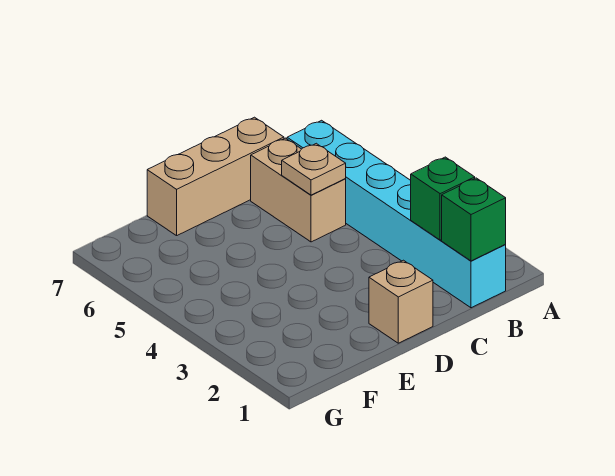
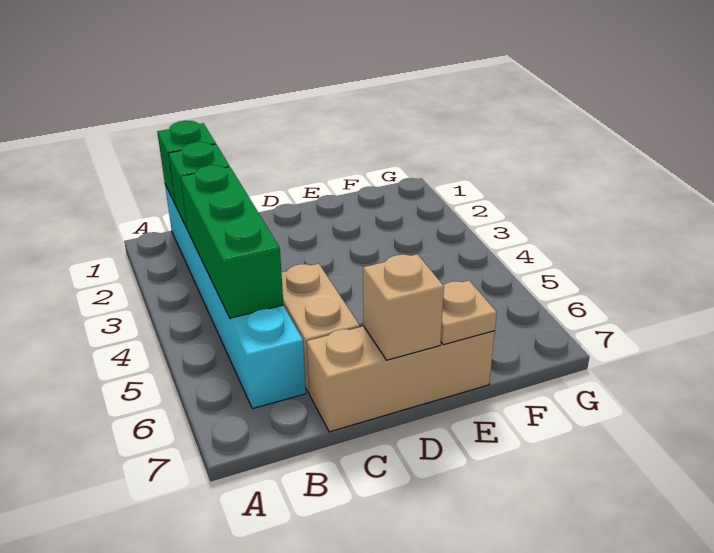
none -> green brick B3:B5 level 2
tan plate C5 level 2 -> tan plate E7 level 2
tan brick D1 level 1 -> tan brick D7 level 2

